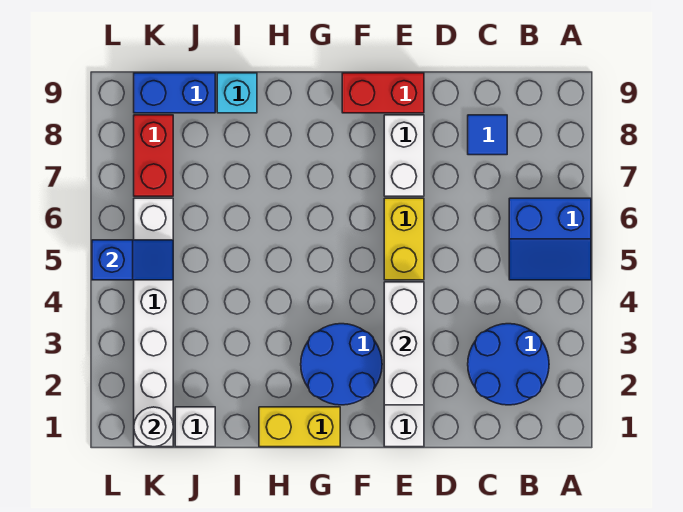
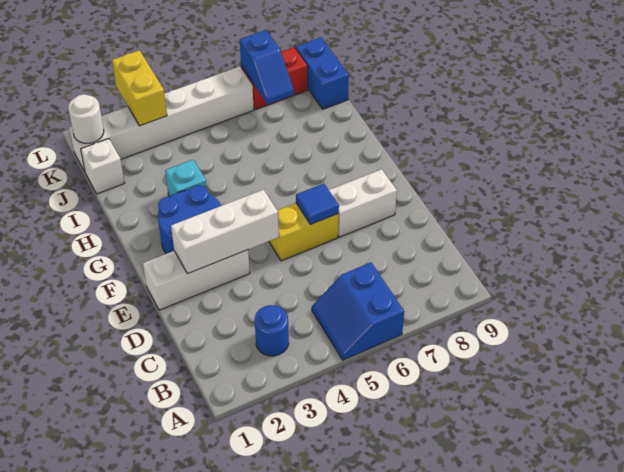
blue round brick B2:C3 level 1 -> blue round brick B3 level 1
blue tile C8 level 1 -> blue tile E6 level 2
red brick E9:F9 level 1 -> none
yellow brick G1:H1 level 1 -> yellow brick K3:L3 level 2
cyan brick I9 level 1 -> cyan brick H3 level 1
blue slope K5:L5 level 2 top L -> blue slope J7:K7 level 2 top K

